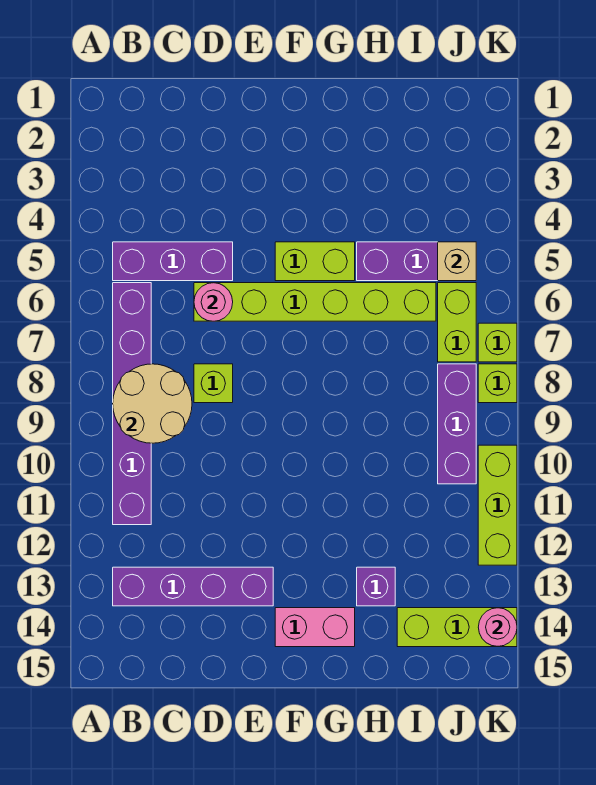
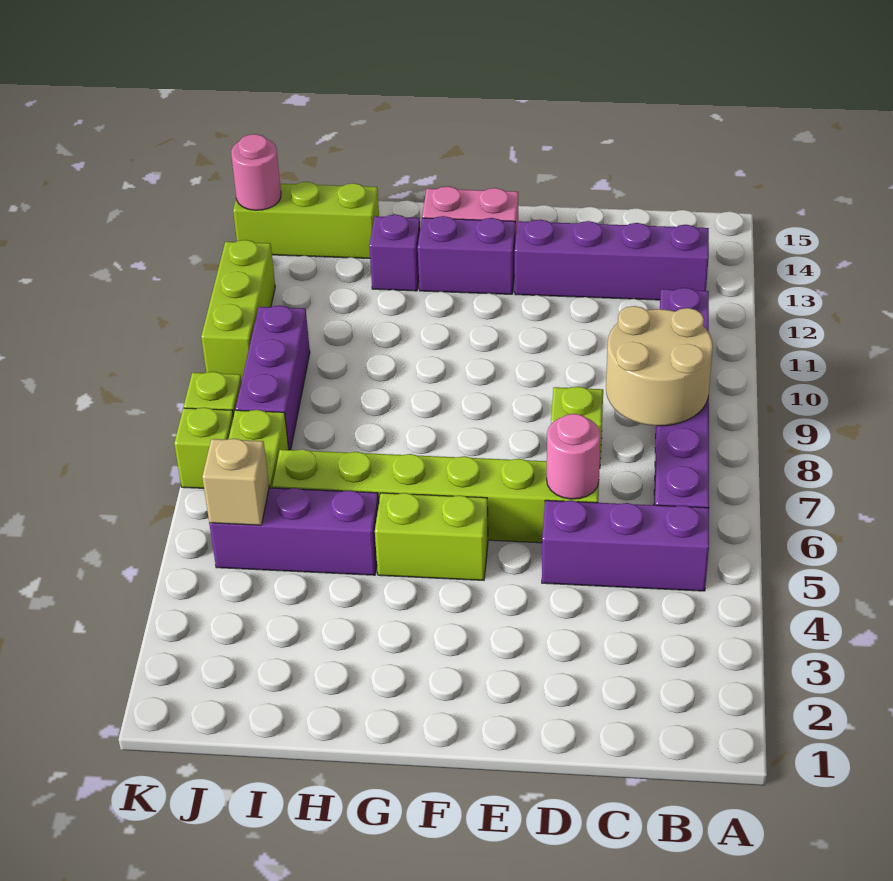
none -> purple brick F13:G13 level 1

